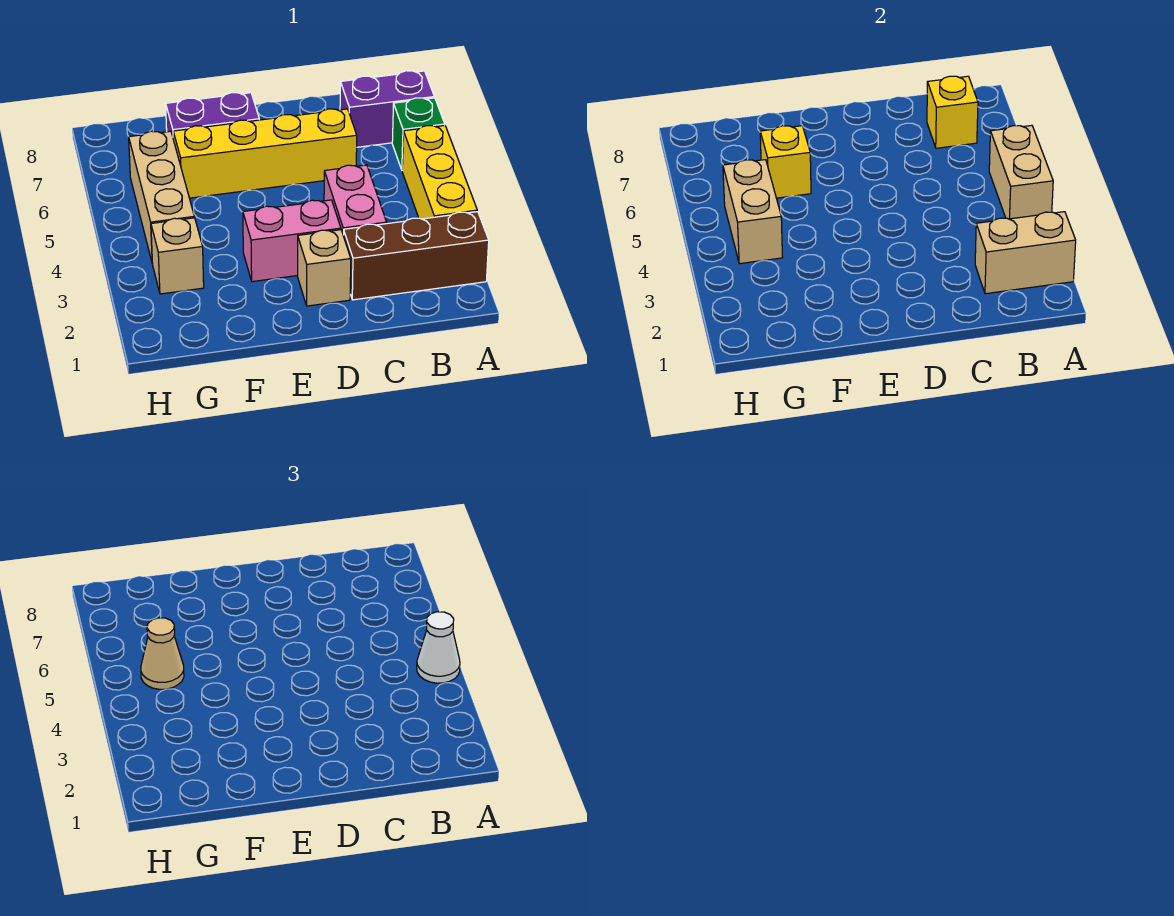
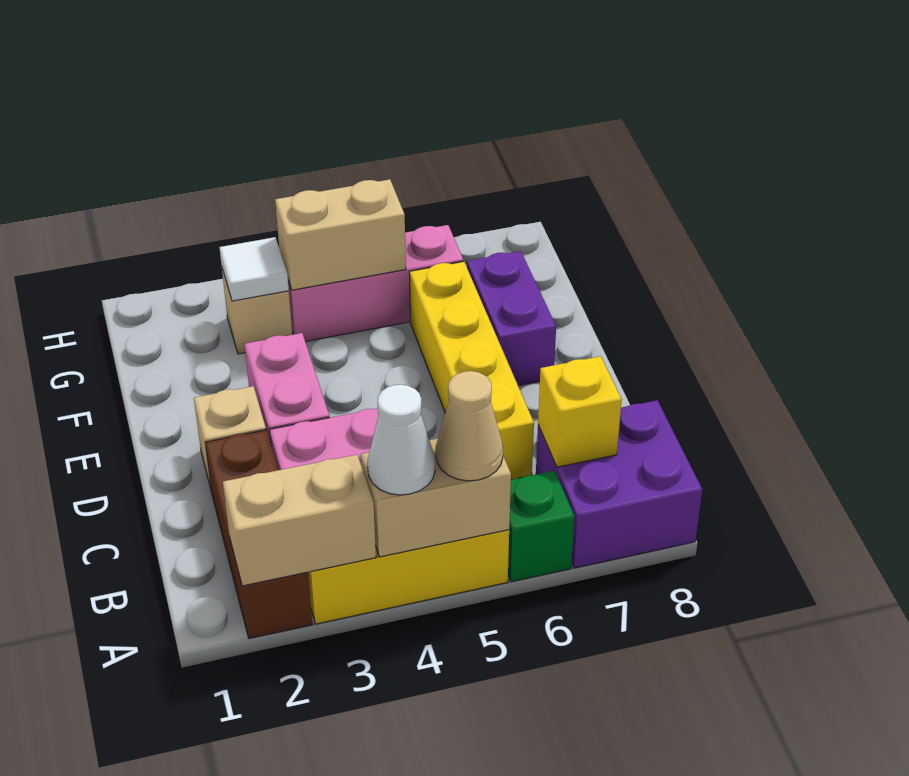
tan brick A2:B2 level 2 -> tan brick A2:A3 level 2
purple brick A7:B7 level 1 -> purple brick A7:B8 level 1
yellow brick F6 level 2 -> none
none -> white tile G3 level 2
tan brick G4:G6 level 1 -> pink brick G4:G6 level 1
tan cone G5 level 3 -> tan cone A5 level 3

